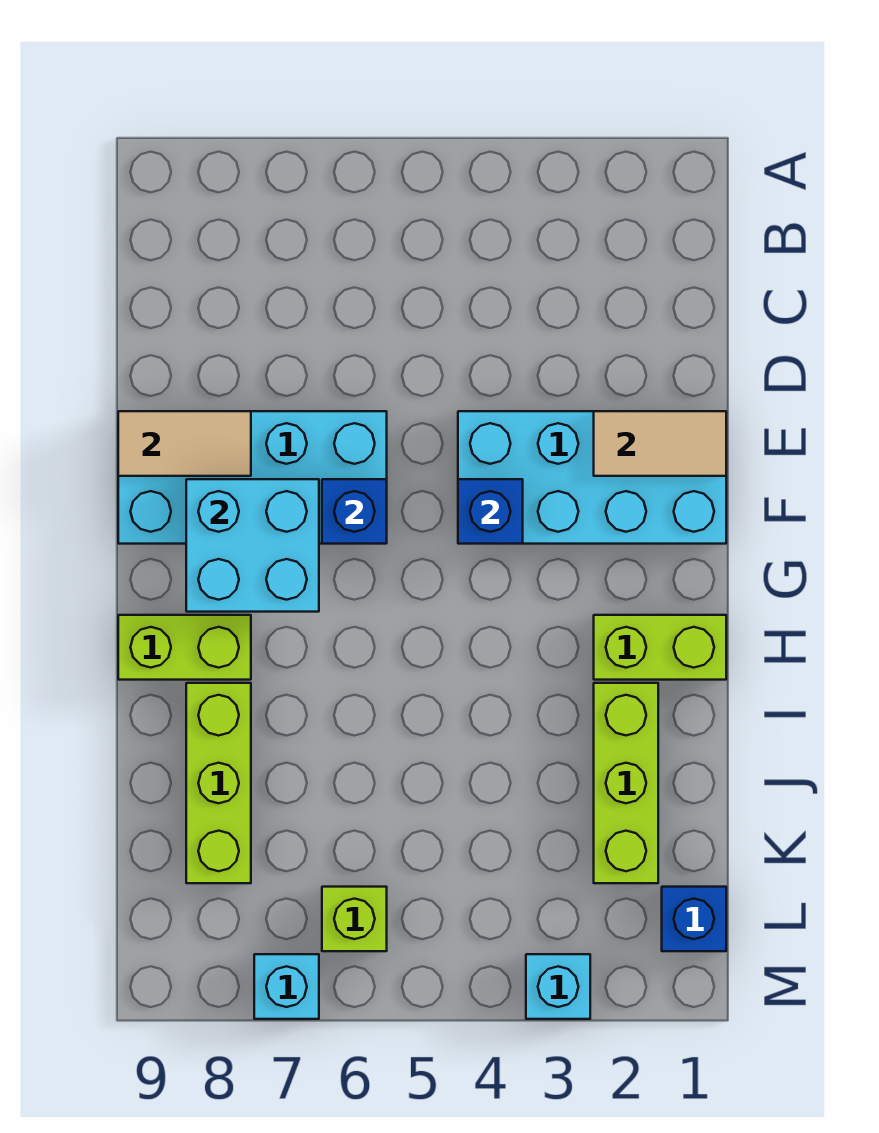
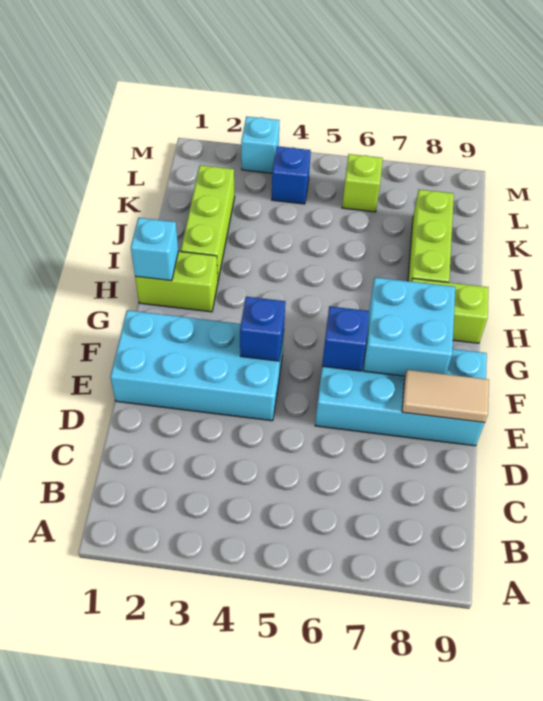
tan tile E1:E2 level 2 -> none
blue brick L1 level 1 -> blue brick L4 level 1
cyan brick M7 level 1 -> cyan brick H1 level 2

